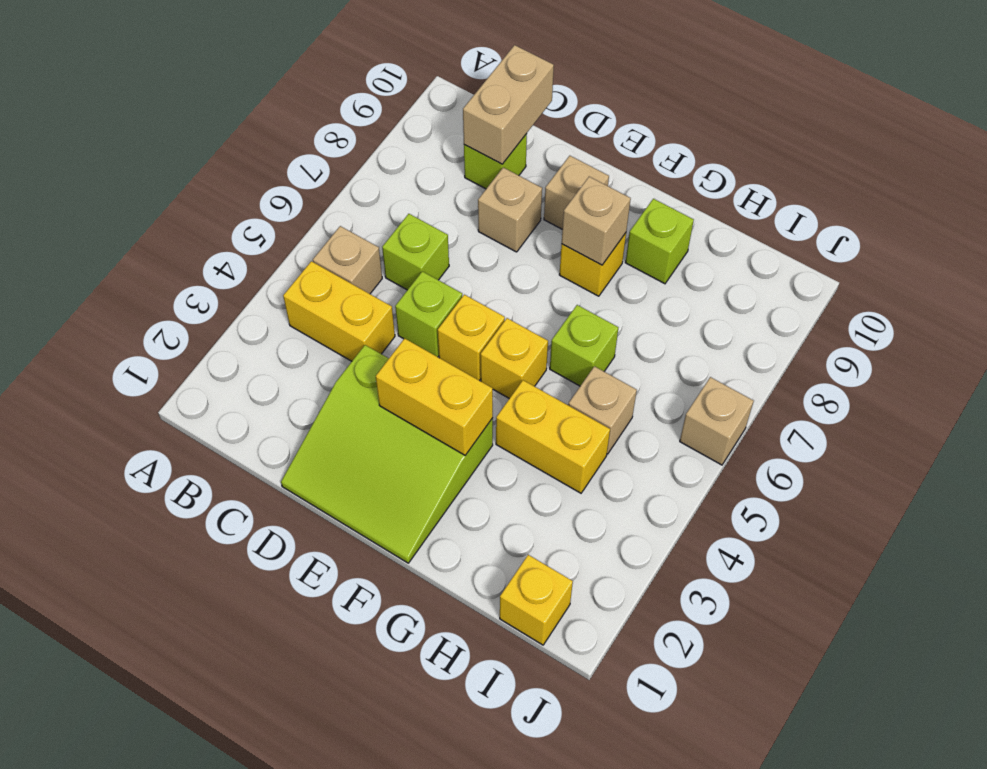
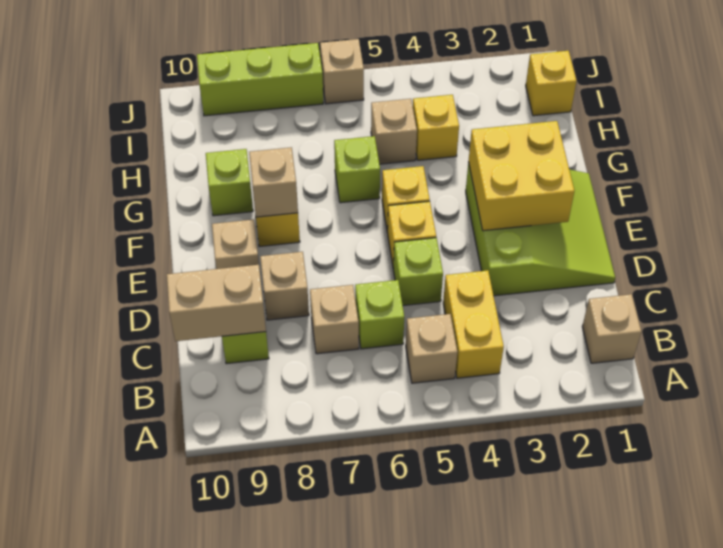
none -> tan brick B1 level 1
none -> tan brick C7 level 1
yellow brick E3:F3 level 2 -> yellow brick E2:F3 level 2
yellow brick G4:H4 level 1 -> yellow brick H4 level 1
none -> lime brick J7:J9 level 1

